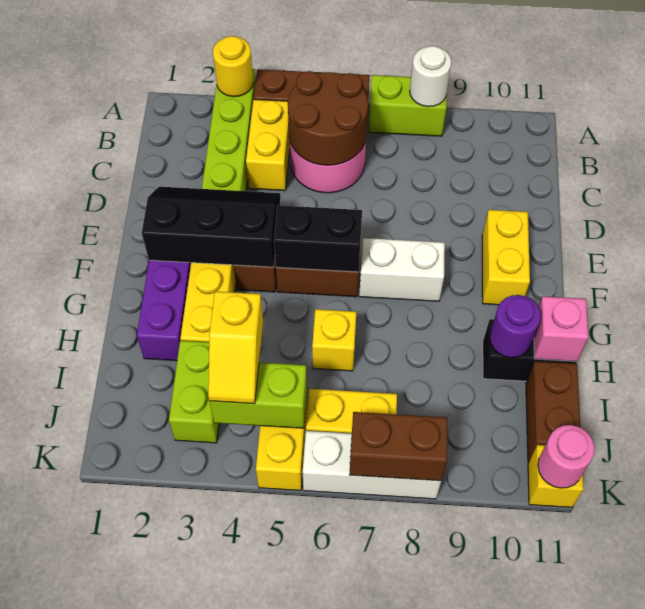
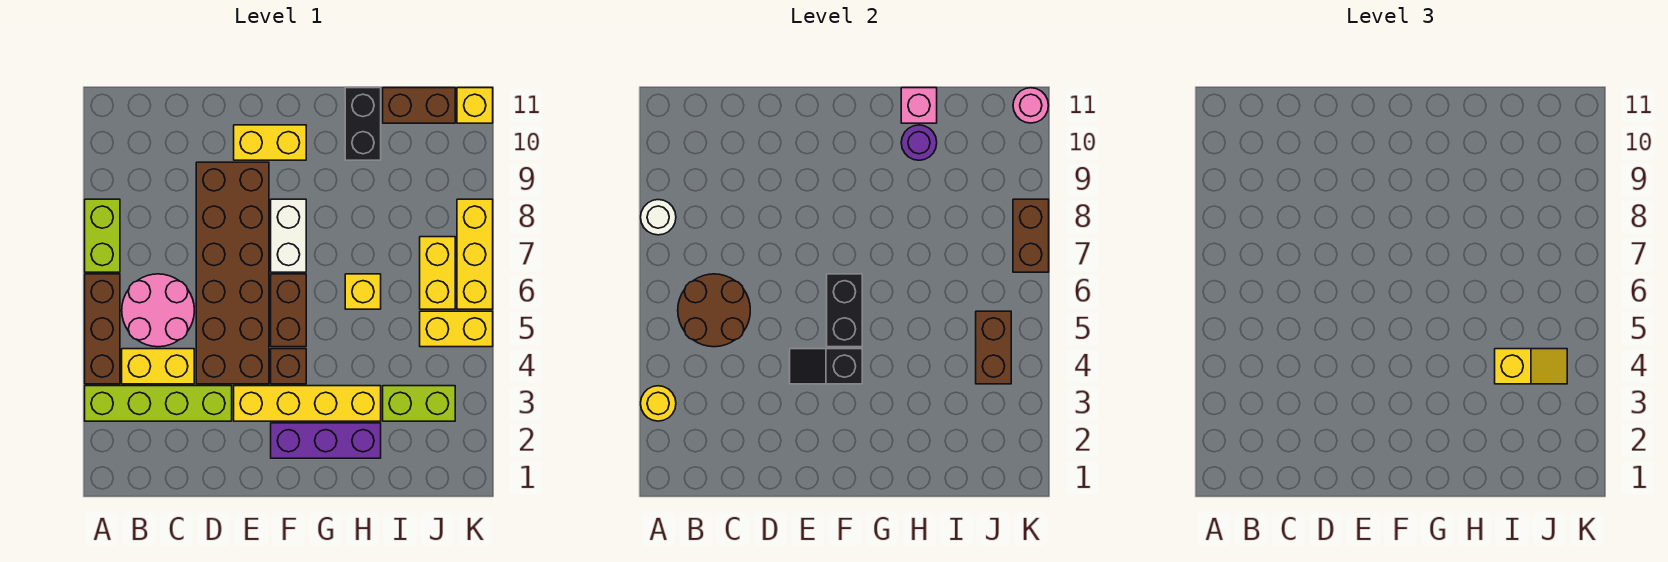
none -> brown brick D4:E9 level 1
black slope E2:F4 level 2 top F -> black slope E4:F4 level 2 top F
lime brick J4:J5 level 2 -> brown brick J4:J5 level 2
white brick K6:K8 level 1 -> yellow brick K6:K8 level 1

